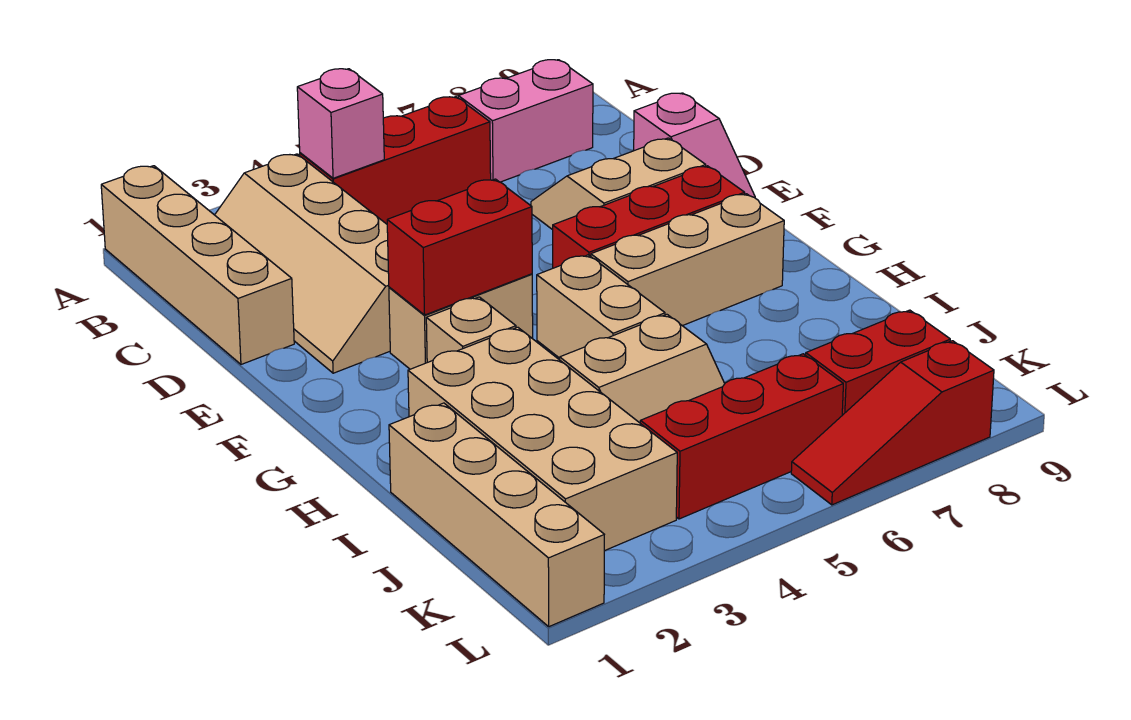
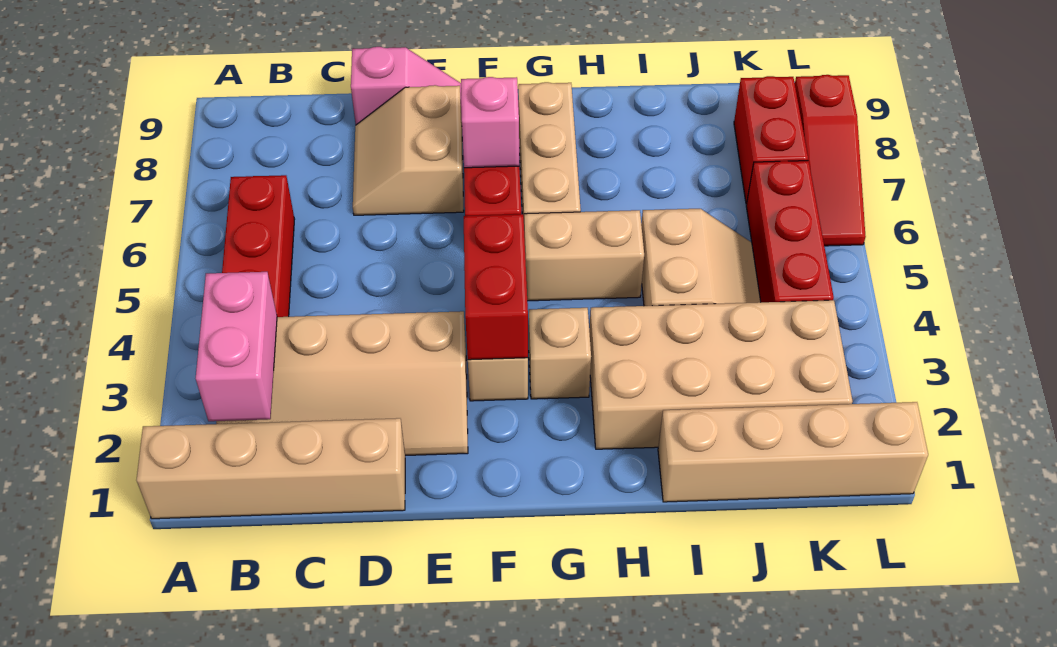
pink brick B4 level 2 -> pink brick F7 level 2
pink brick B7:B8 level 1 -> pink brick B2:B3 level 2

